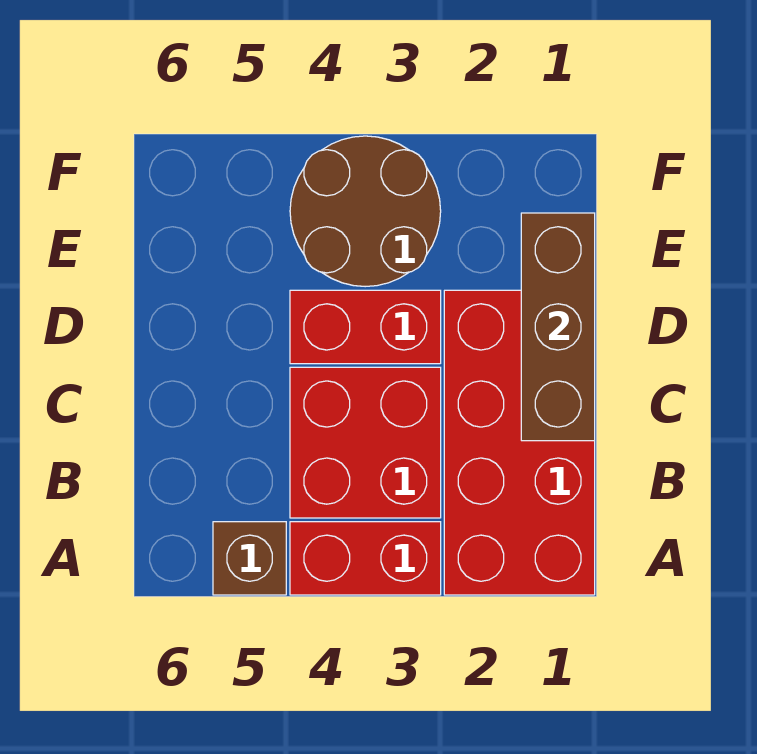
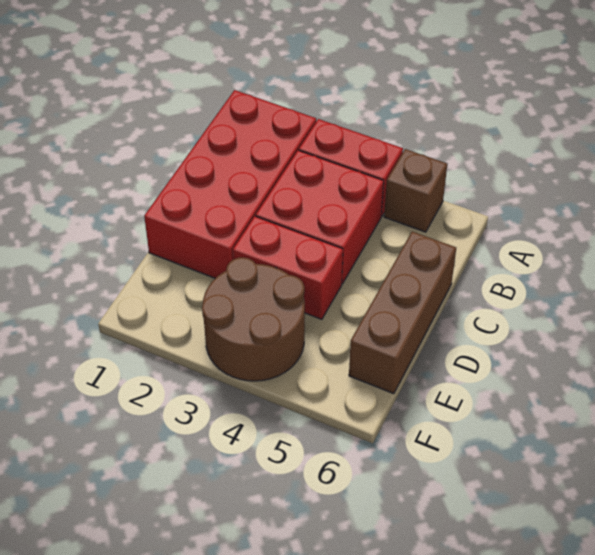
brown brick C1:E1 level 2 -> brown brick C6:E6 level 1

